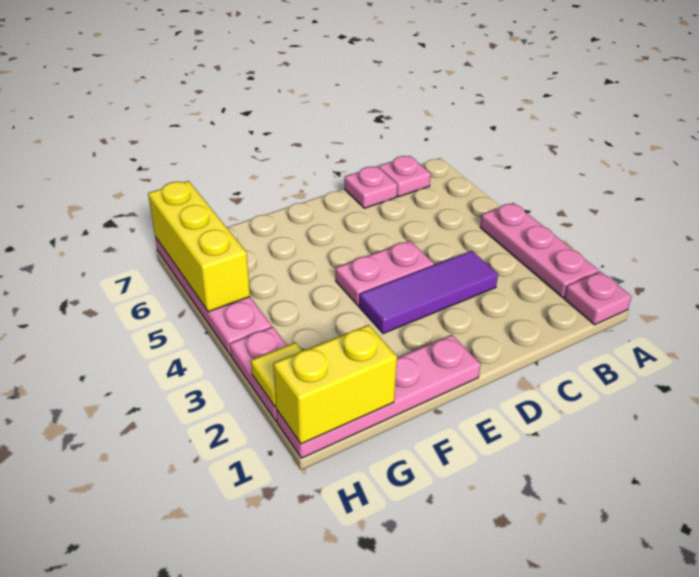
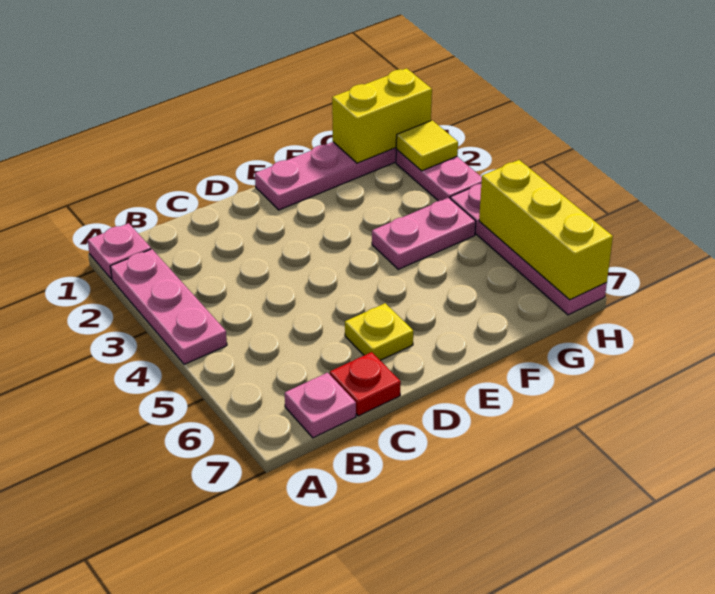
purple tile C3:E3 level 1 -> none
pink plate C7 level 1 -> red plate C7 level 1
pink plate D4:E4 level 1 -> pink plate F4:G4 level 1
none -> yellow plate D6 level 1

